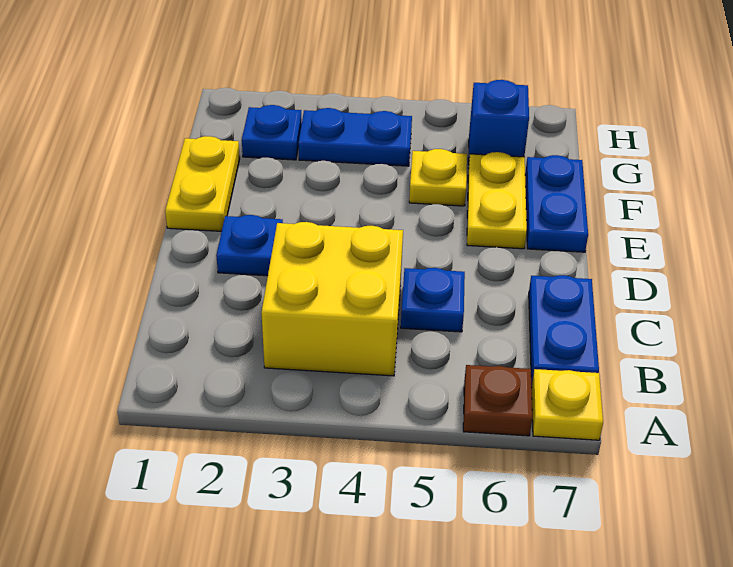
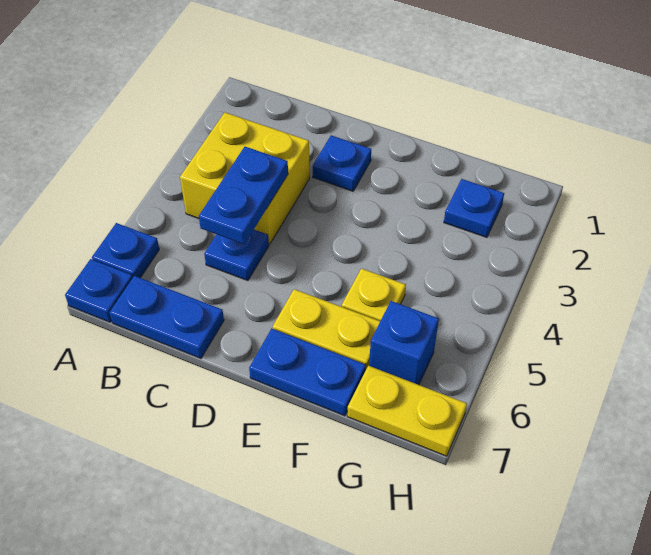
brown plate A6 level 1 -> blue plate A6 level 1
yellow plate A7 level 1 -> blue plate A7 level 1
yellow plate E1:F1 level 1 -> yellow plate G7:H7 level 1
blue plate G3:G4 level 1 -> blue plate C4:C5 level 2

